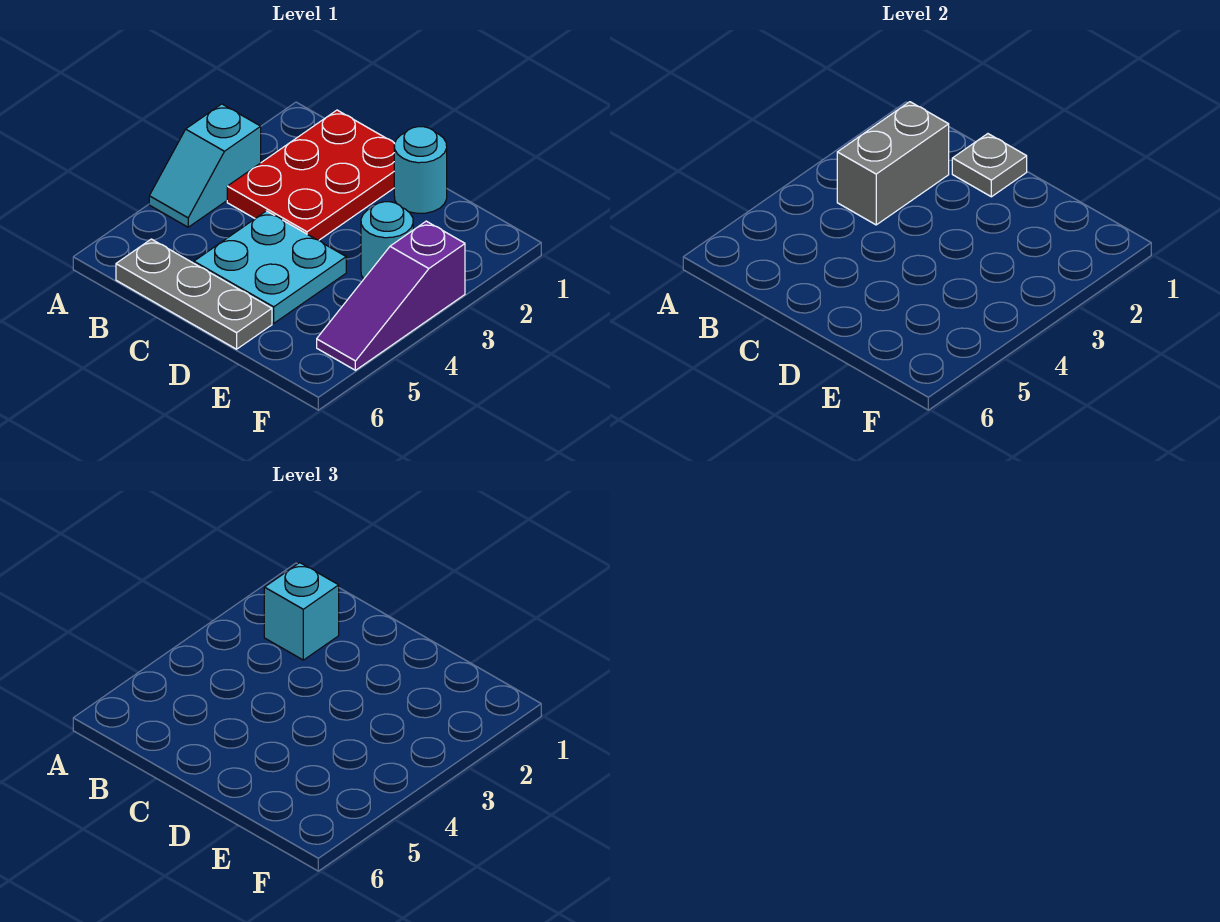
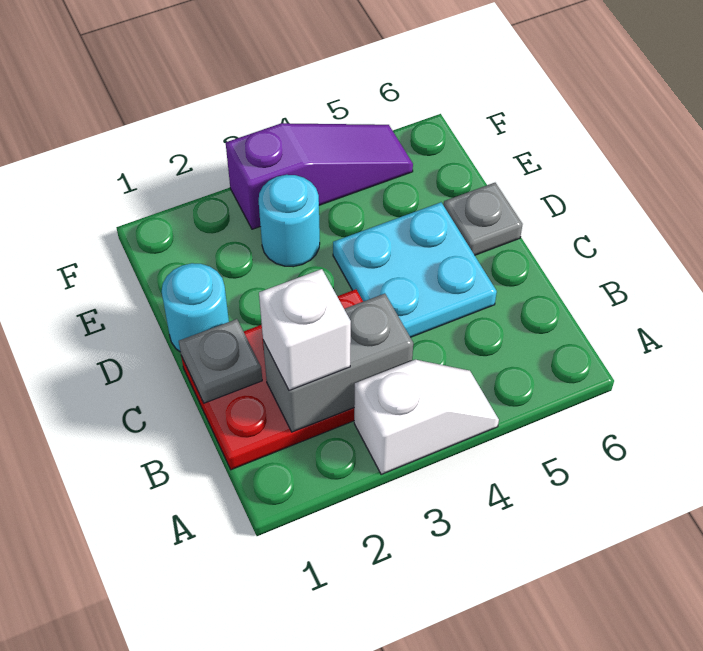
cyan slope A3:A4 level 1 top 3 -> white slope A3:A4 level 1 top 3
cyan brick B2 level 3 -> white brick B2 level 3
grey plate B6:D6 level 1 -> grey plate D6 level 1

